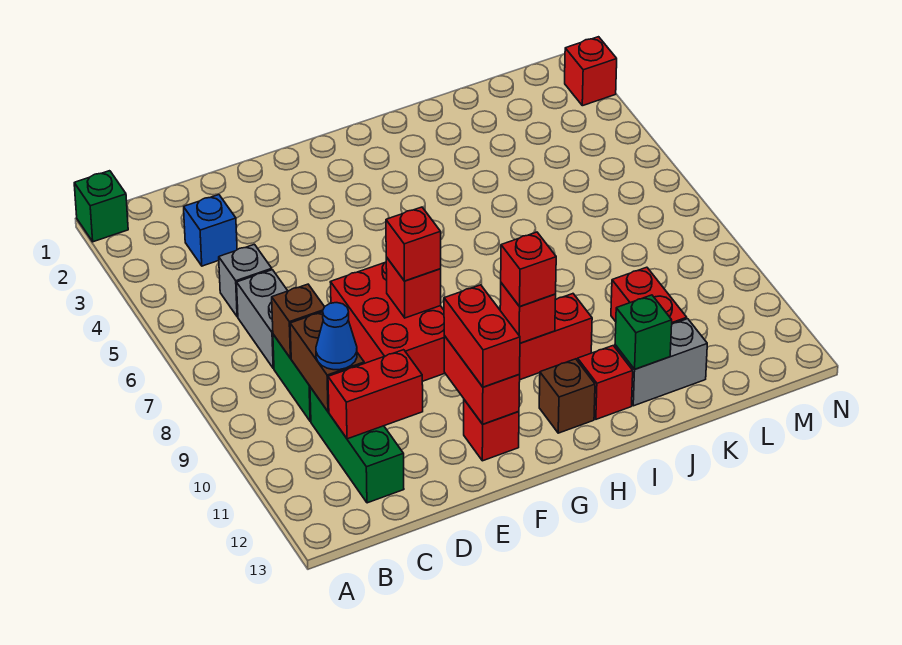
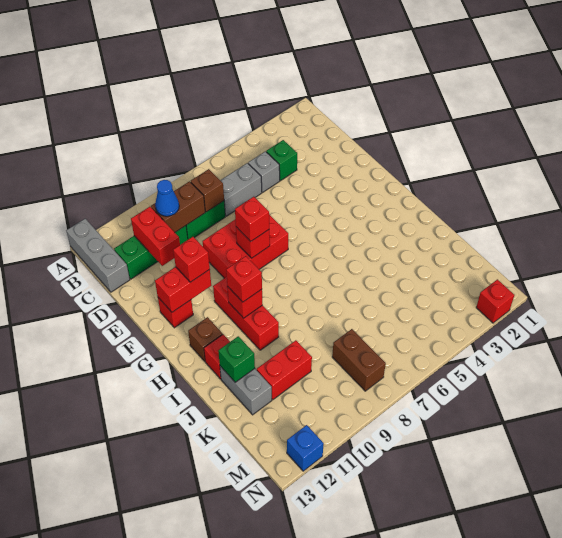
green brick A1 level 1 -> green brick C4 level 1
none -> grey brick A13:C13 level 1
blue brick C3 level 1 -> blue brick N12 level 1
red brick F11:F12 level 3 -> red brick F11 level 3
none -> brown brick L8:M8 level 1

